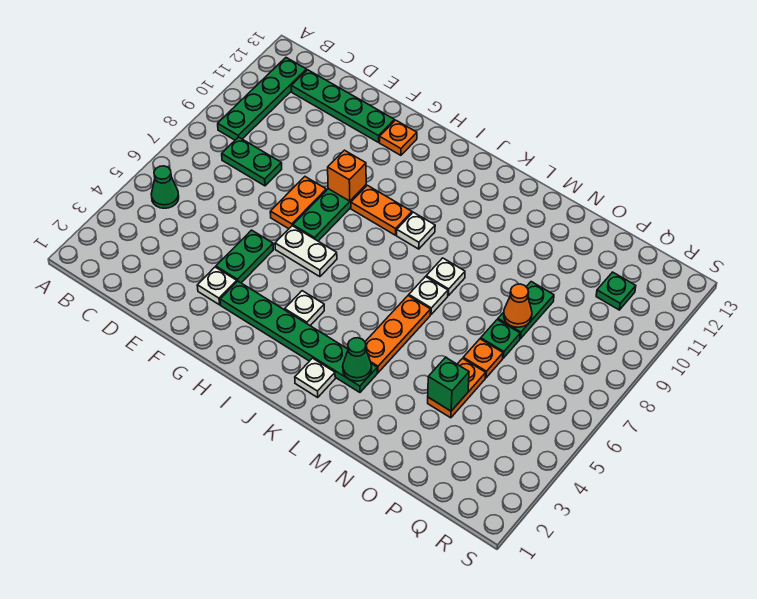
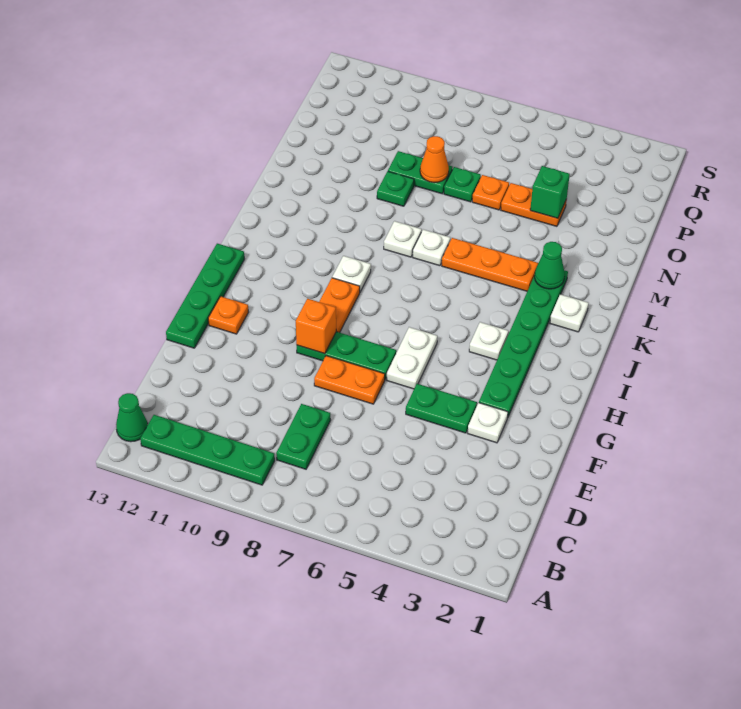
green cone B5 level 1 -> green cone B13 level 1
green plate C12:F12 level 1 -> green plate F13:I13 level 1
green plate Q11 level 1 -> green plate N9 level 1

